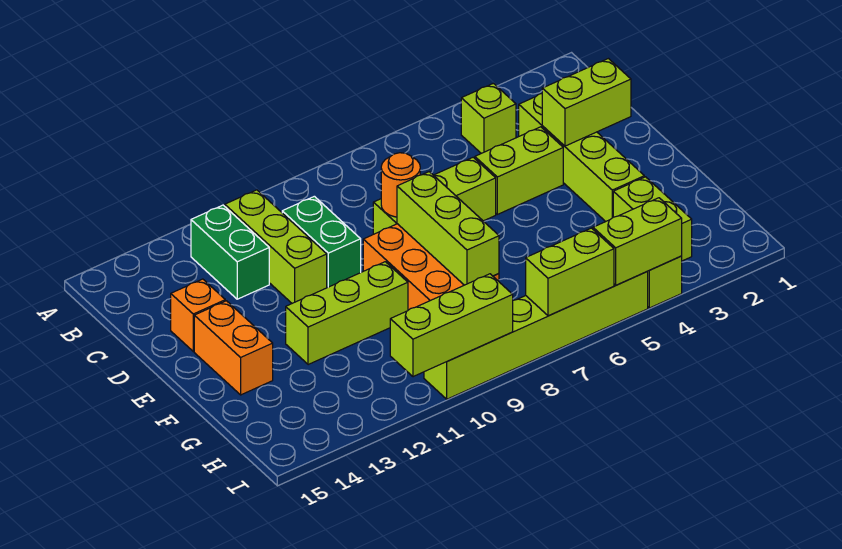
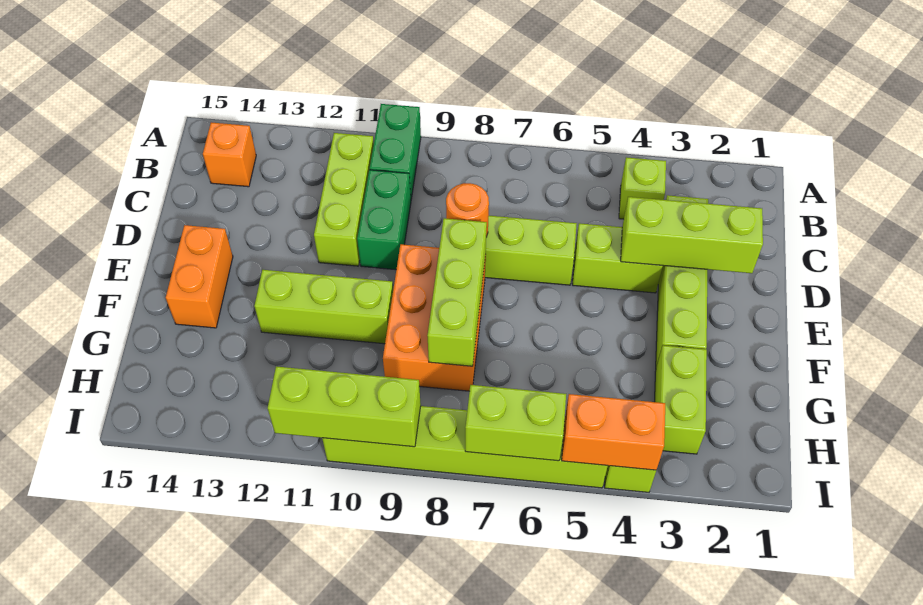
green brick B12:C12 level 1 -> green brick A10:B10 level 1
lime brick D2:D3 level 2 -> lime brick D2:D4 level 2
orange brick D14 level 1 -> orange brick B14 level 1
lime brick I4:I5 level 2 -> orange brick I4:I5 level 2

